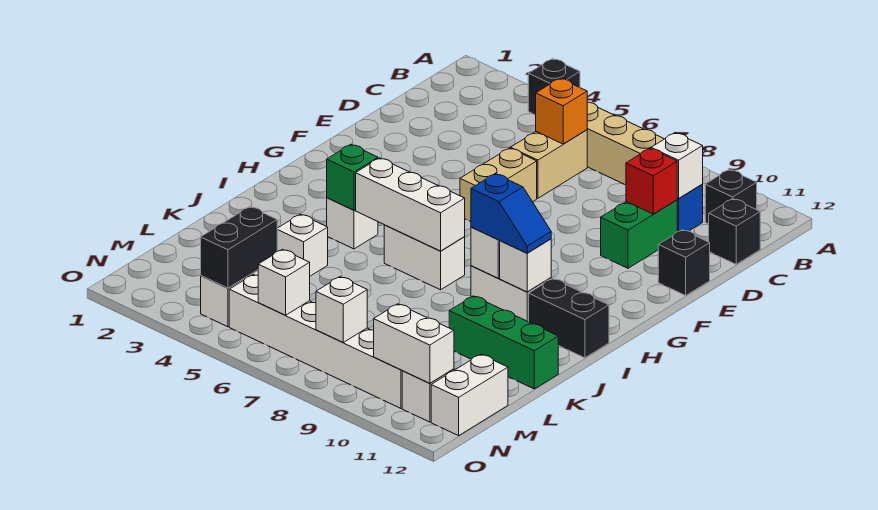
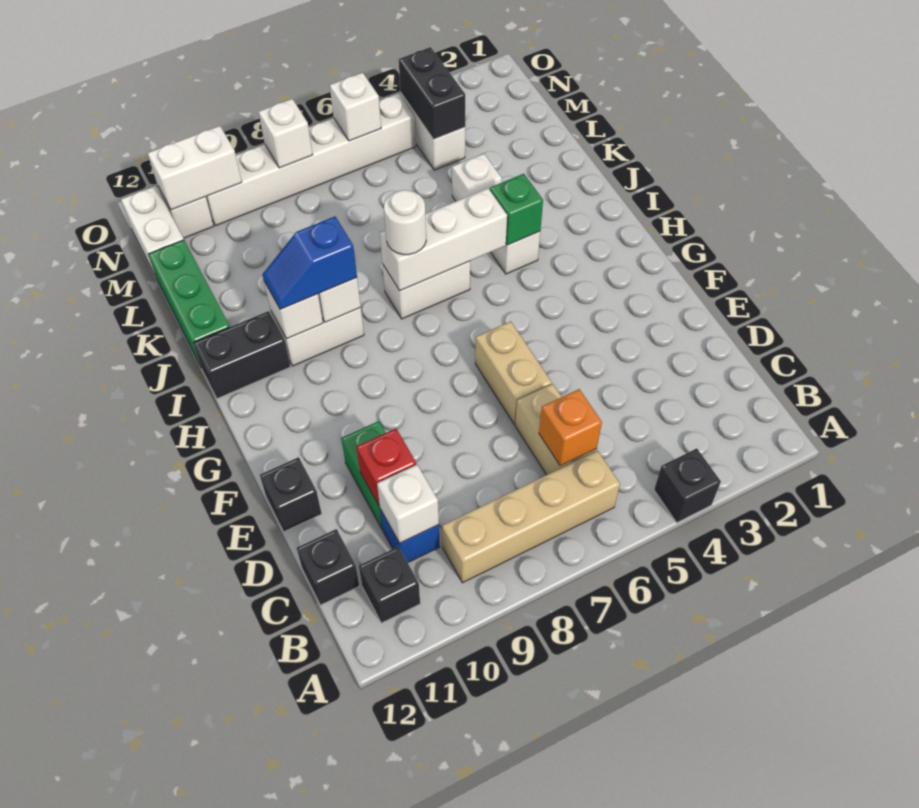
none -> white round brick I7 level 3
green brick K10:K12 level 1 -> green brick J12:L12 level 1

